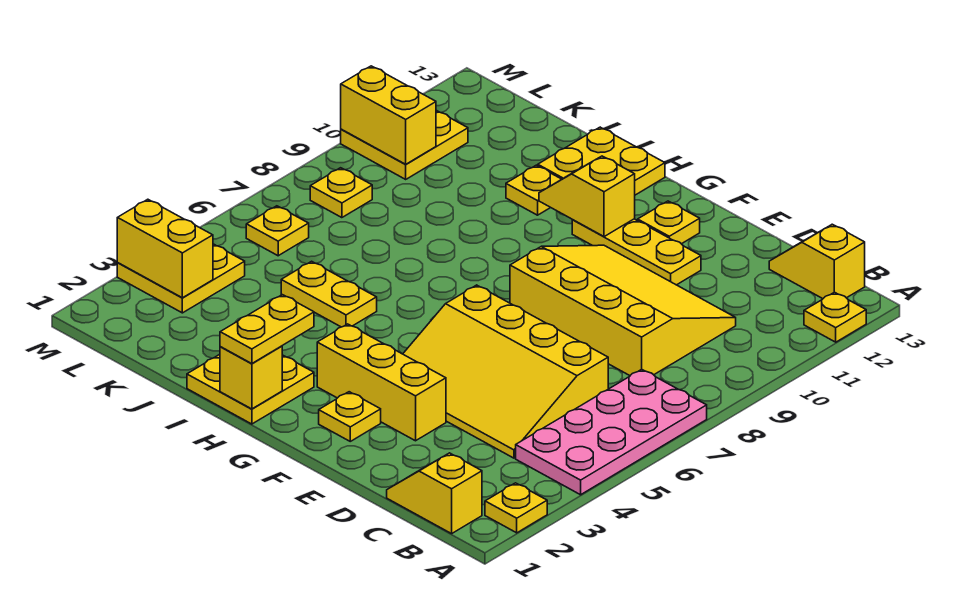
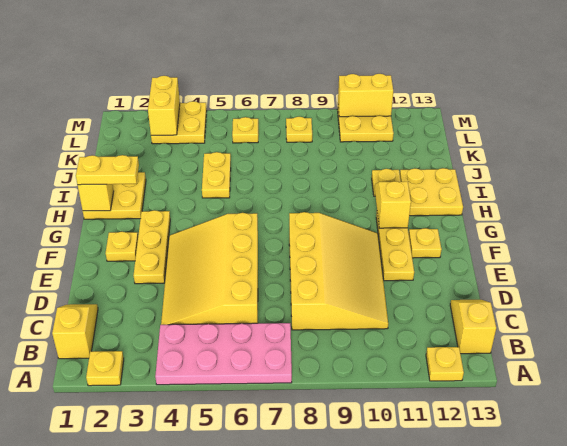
yellow brick E3:G3 level 1 -> yellow plate E3:G3 level 1
yellow brick L10:M10 level 2 -> yellow brick M10:M11 level 2

